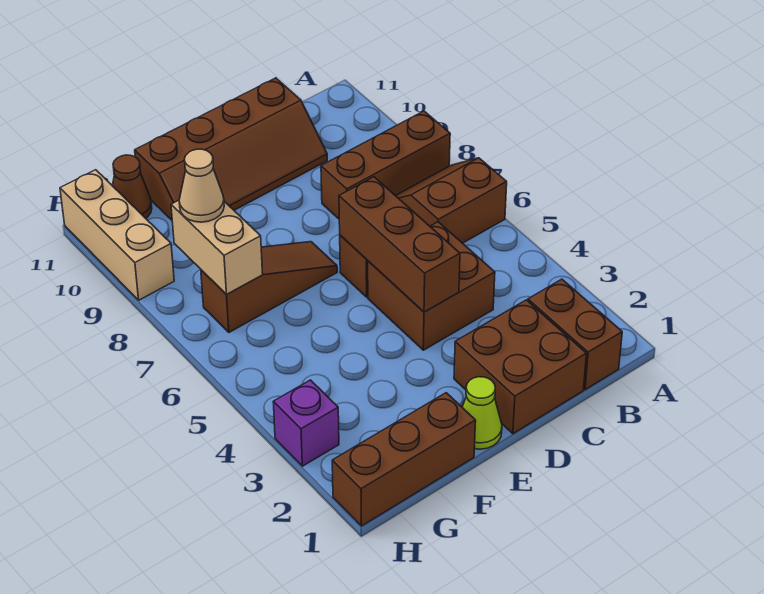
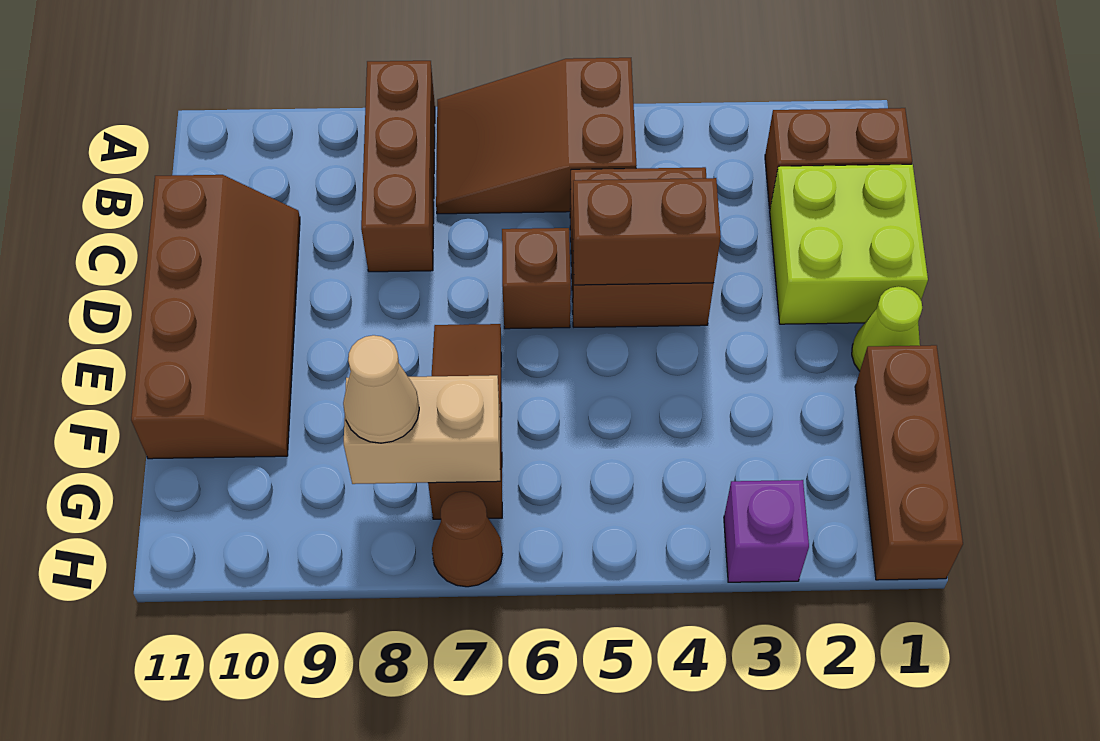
brown slope A6:B7 level 1 top 6 -> brown slope A5:B7 level 1 top 5
brown brick C1:D2 level 1 -> lime brick C1:D2 level 1
brown brick D4:D6 level 2 -> brown brick D4:D5 level 2
brown cone G11 level 1 -> brown cone H7 level 1
tan brick H9:H11 level 1 -> none

